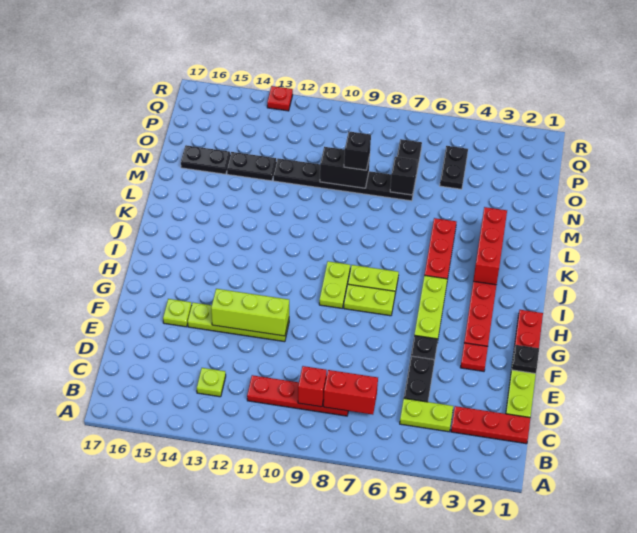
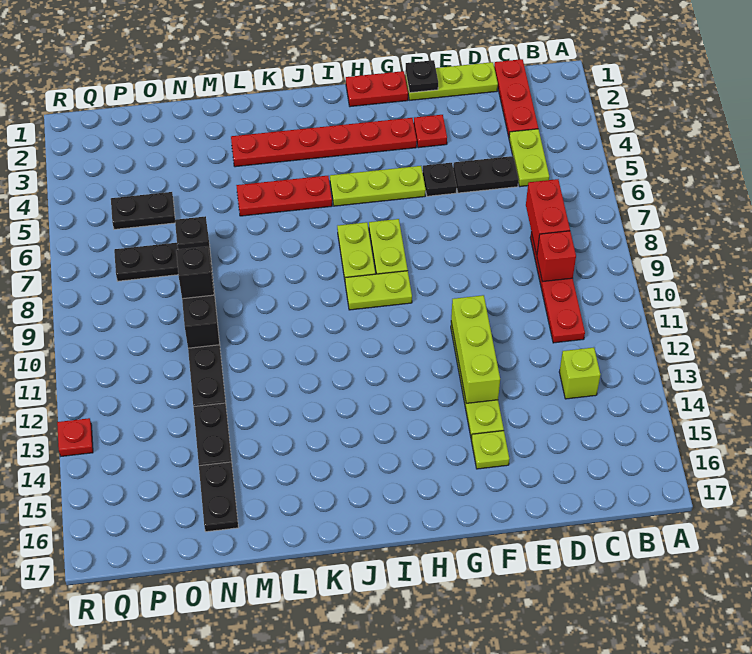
lime plate C13 level 1 -> lime brick C13 level 1
red brick J3:L3 level 2 -> none

